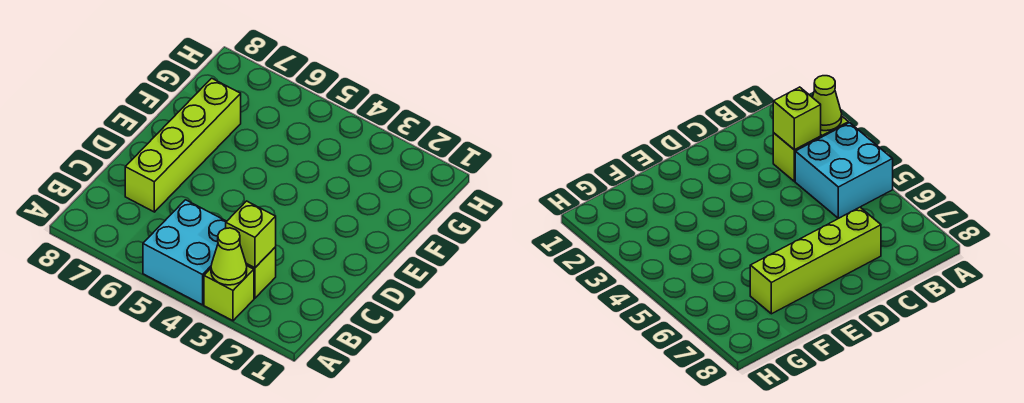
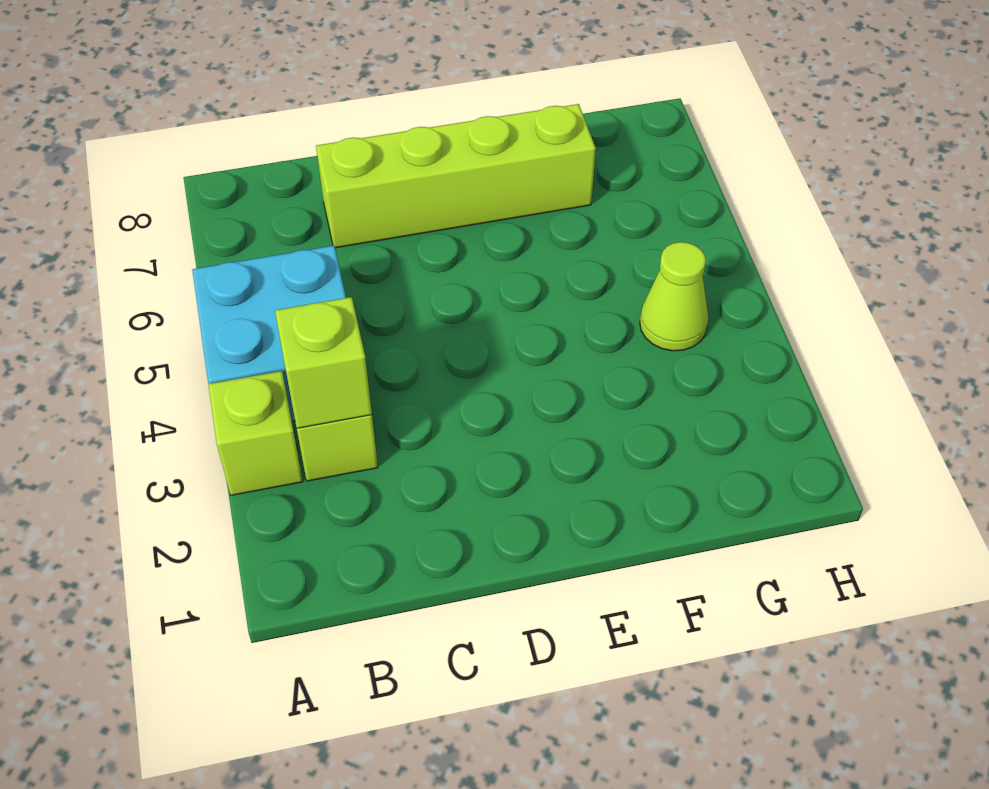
lime cone A3 level 2 -> lime cone G4 level 1

